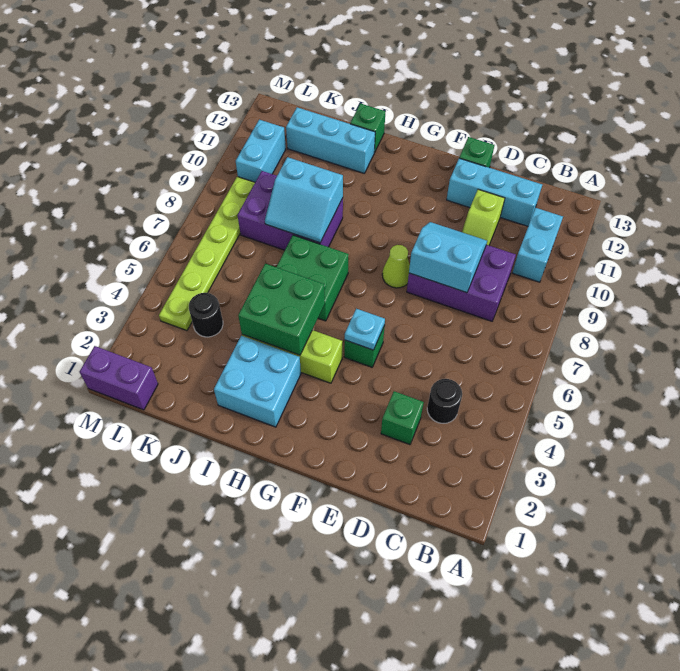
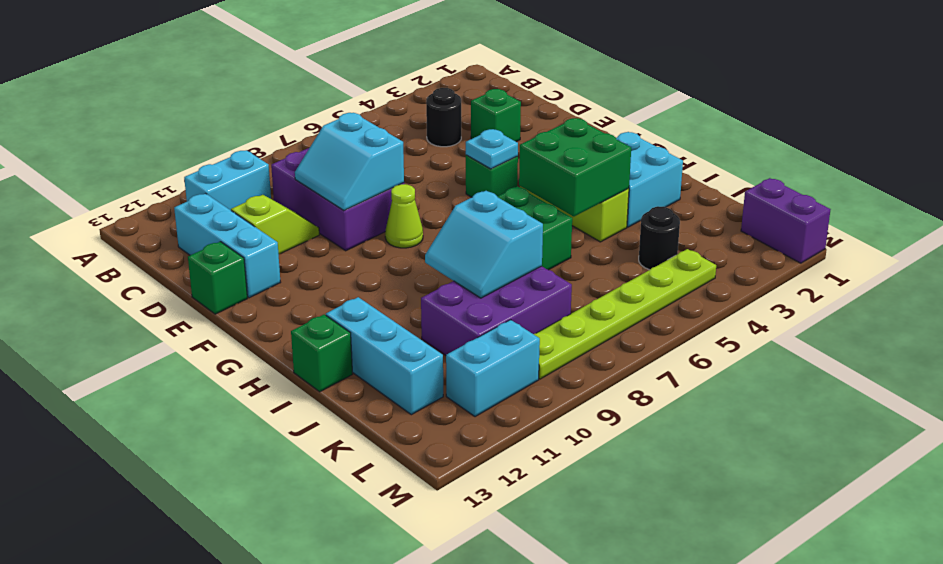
purple brick I8:K9 level 1 -> purple brick J8:K10 level 1
cyan slope I8:J9 level 2 top 9 -> cyan slope I8:J9 level 2 top 8

